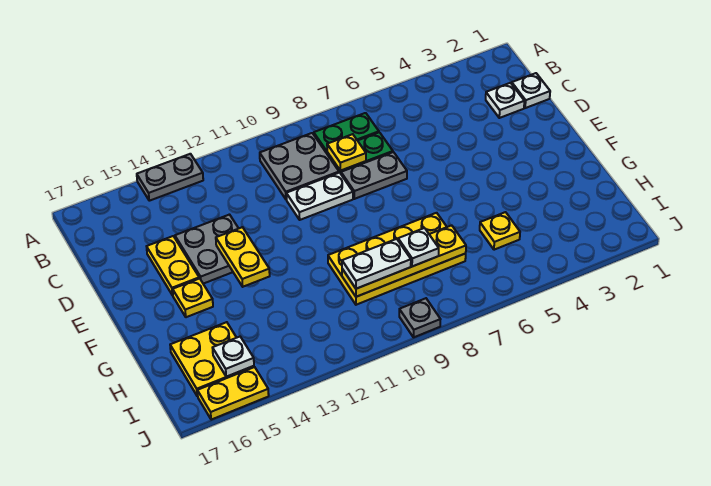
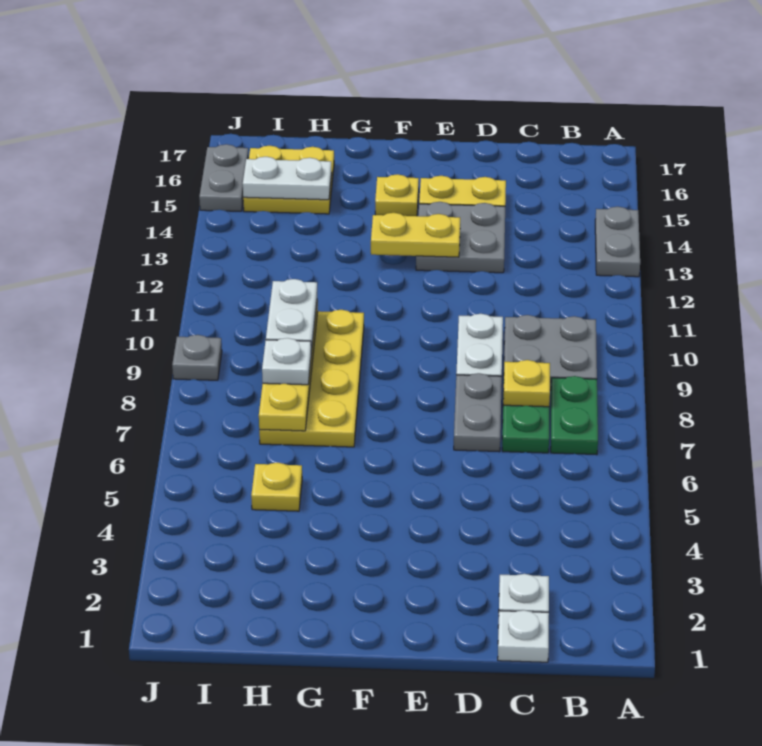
white plate I15 level 2 -> white plate H15:I15 level 2
yellow plate J15:J16 level 1 -> grey plate J15:J16 level 1

